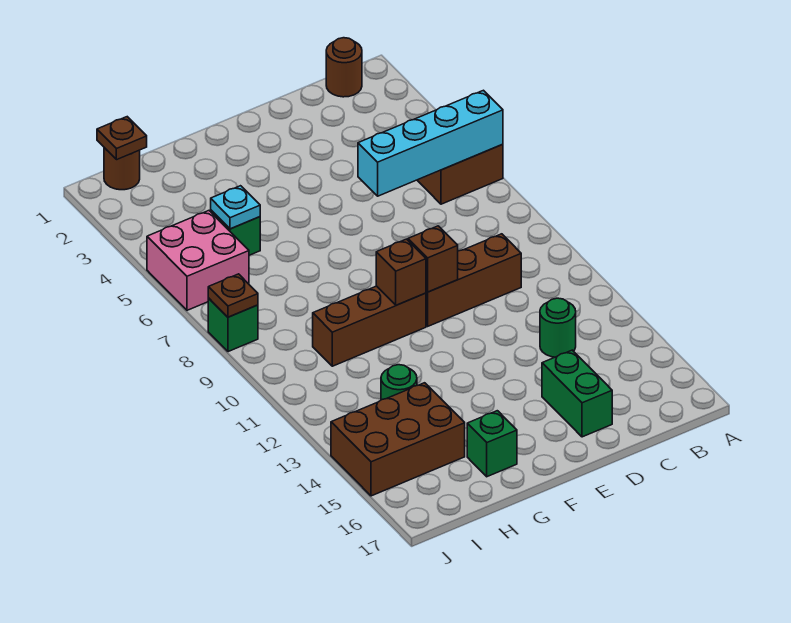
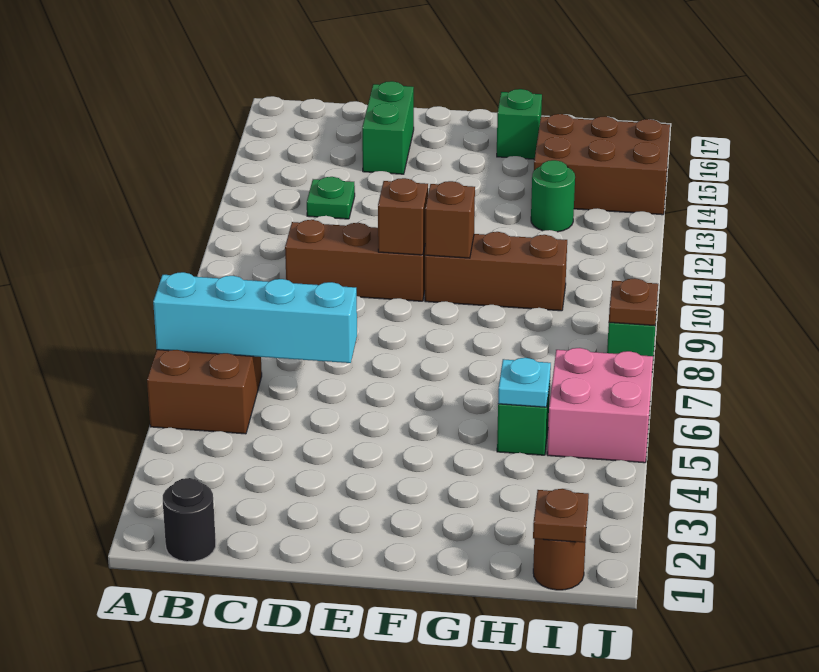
brown round brick B1 level 1 -> black round brick B1 level 1
green round brick C13 level 1 -> green plate C13 level 1

